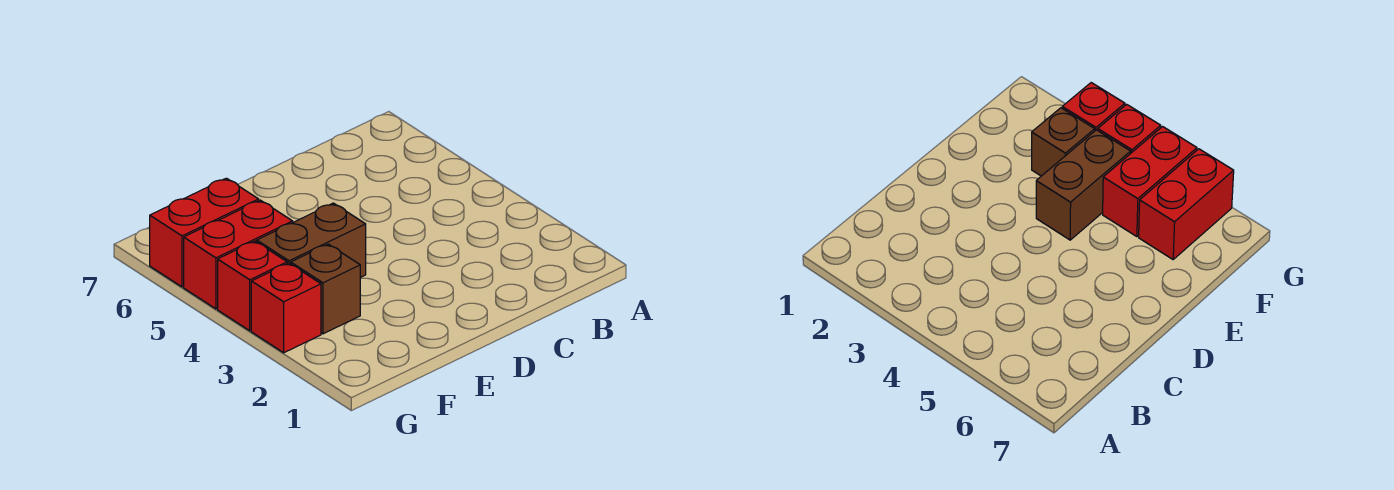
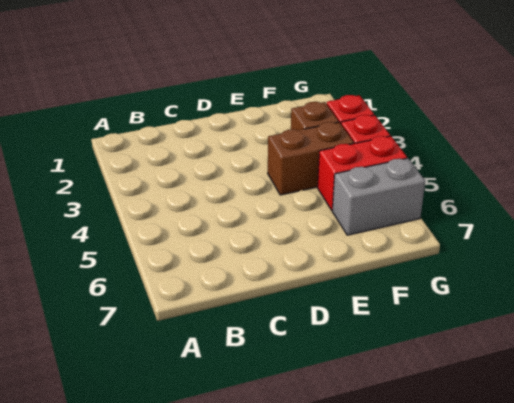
red brick F6:G6 level 1 -> grey brick F6:G6 level 1

